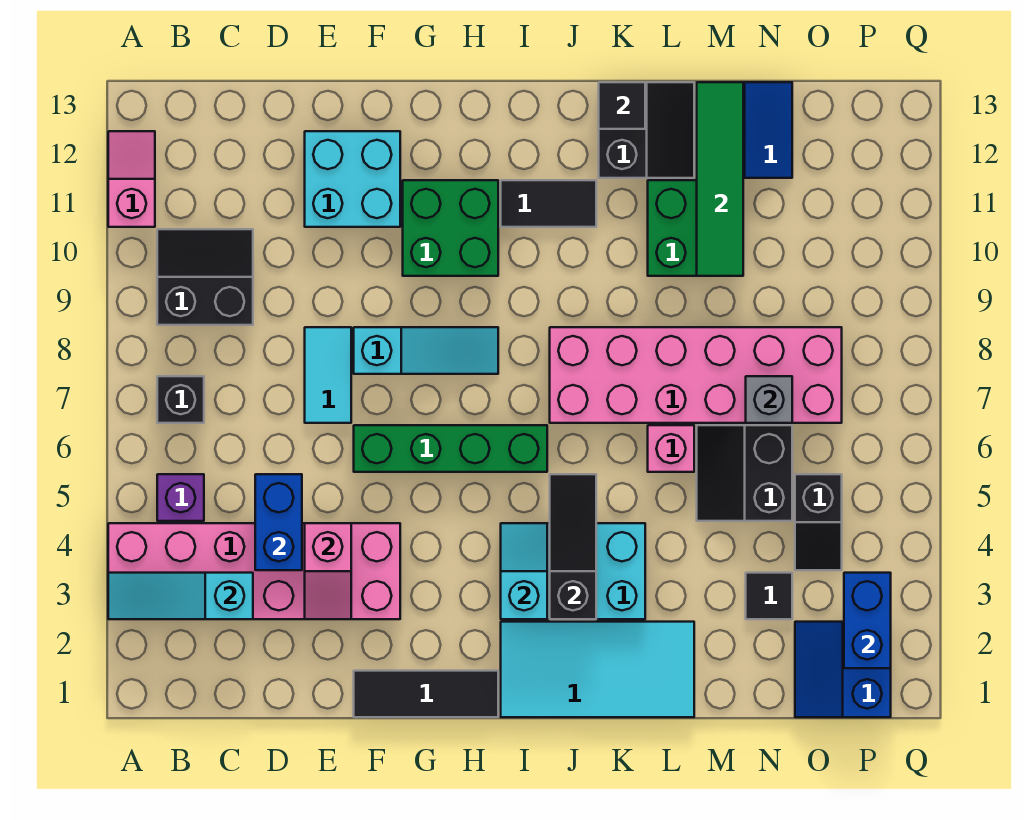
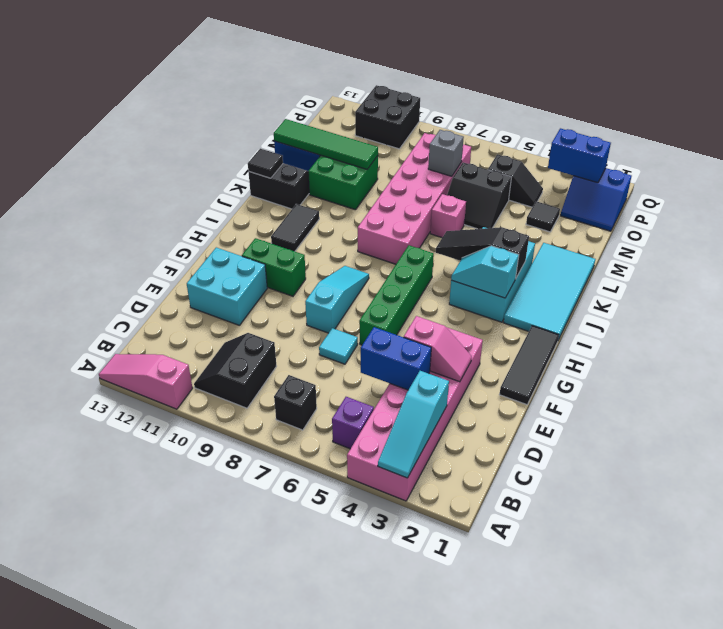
pink slope A11:A12 level 1 top 11 -> pink slope A11:A13 level 1 top 11
cyan tile E7:E8 level 1 -> cyan tile E7 level 1
green brick G10:H11 level 1 -> green brick G10:G11 level 1
none -> black brick P10:Q11 level 1

